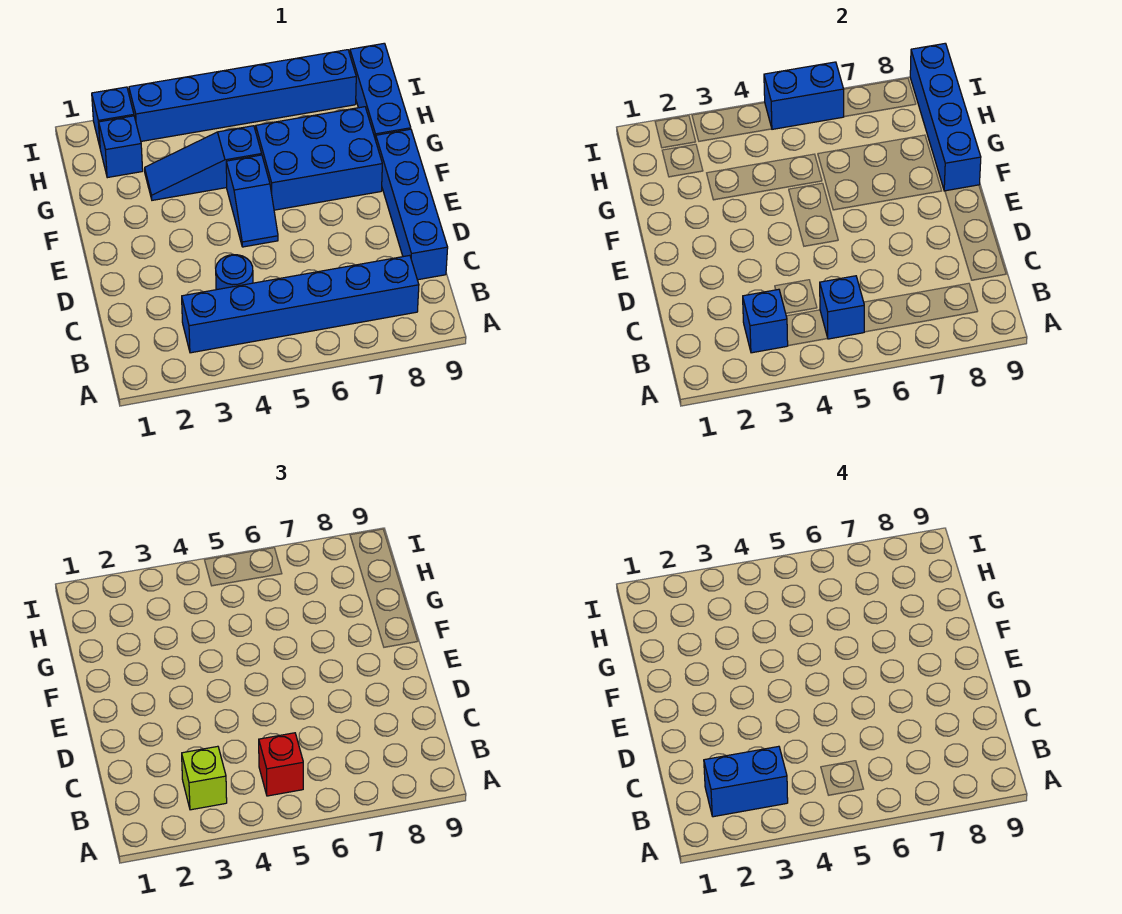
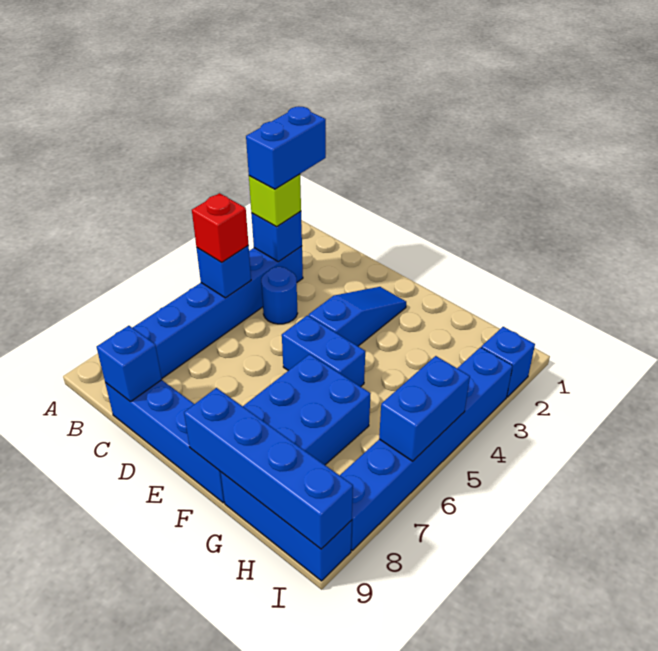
blue slope E5:F5 level 1 top F -> blue brick E5:F5 level 1
blue slope G3:G5 level 1 top 5 -> blue slope E2:E4 level 1 top 4
blue brick H2 level 1 -> blue brick C9 level 2

